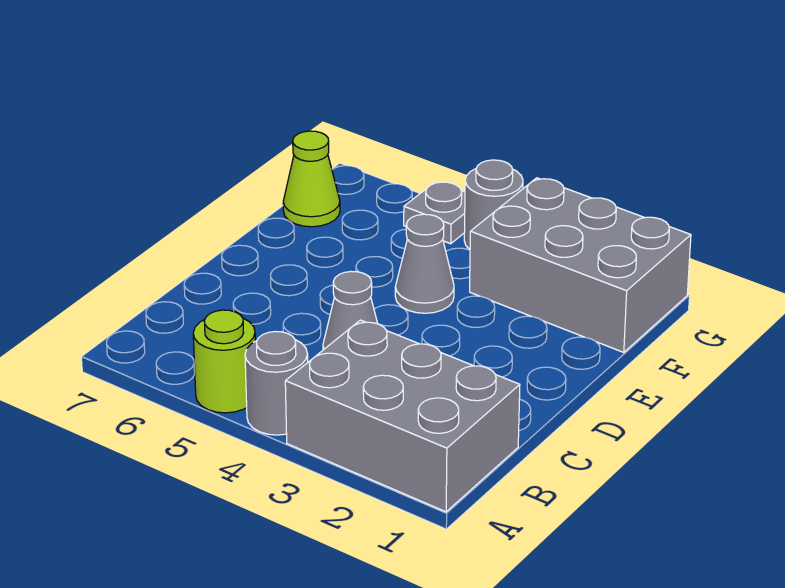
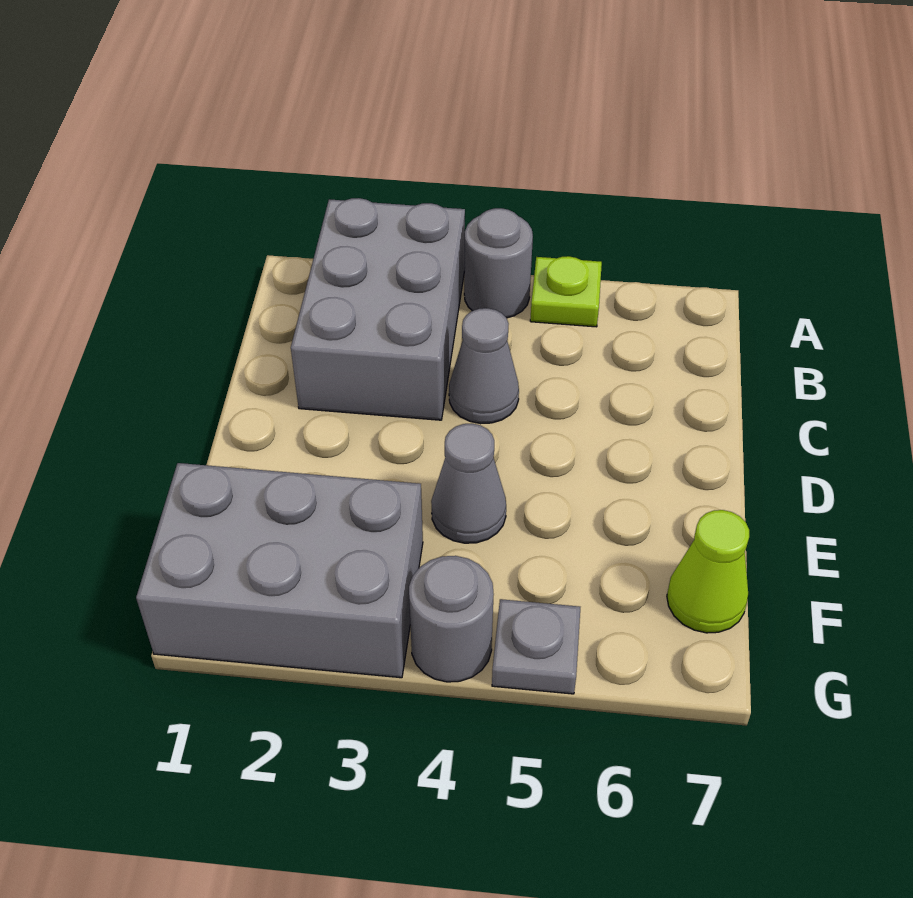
grey brick A1:B3 level 1 -> grey brick A2:C3 level 1
lime round brick A5 level 1 -> lime plate A5 level 1

